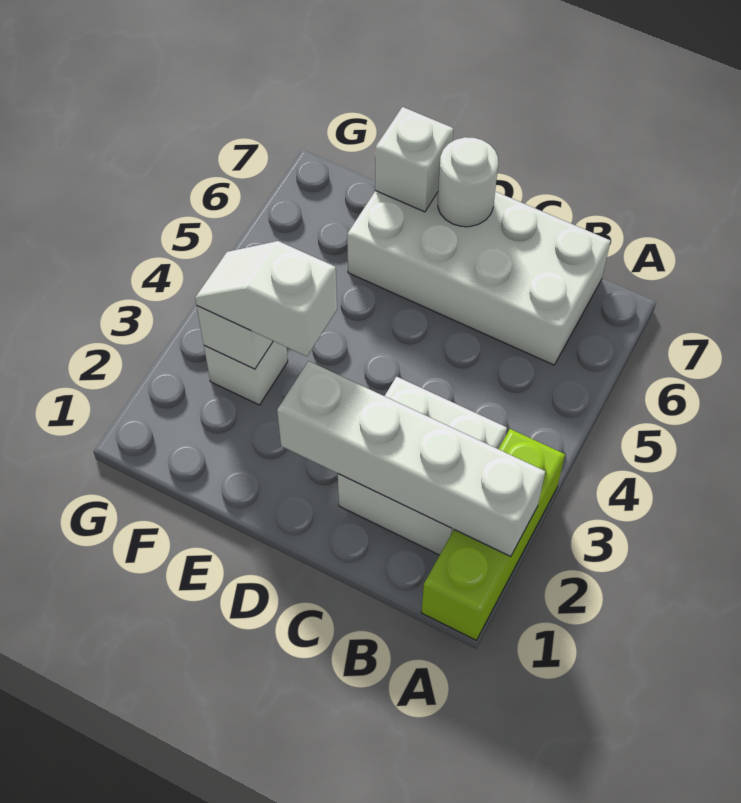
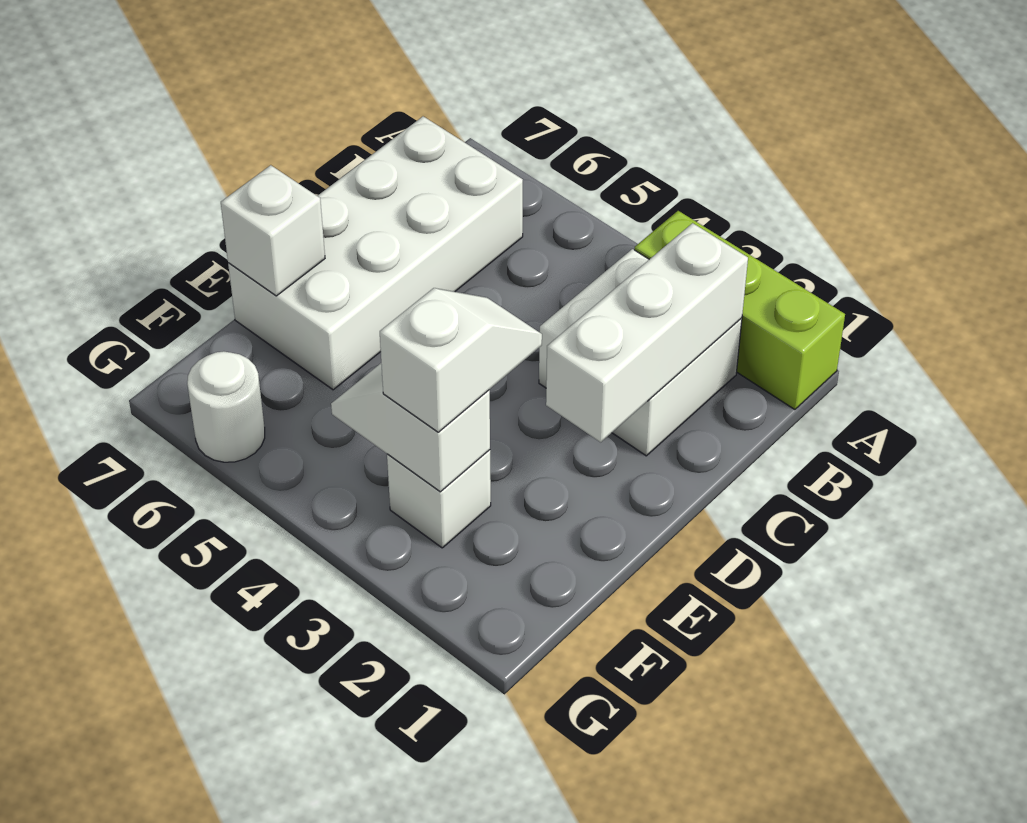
white brick A2:D2 level 2 -> white brick B2:D2 level 2
white round brick D7 level 2 -> white round brick G6 level 1
white slope E3:F3 level 3 top E -> white slope E3:F3 level 3 top F

